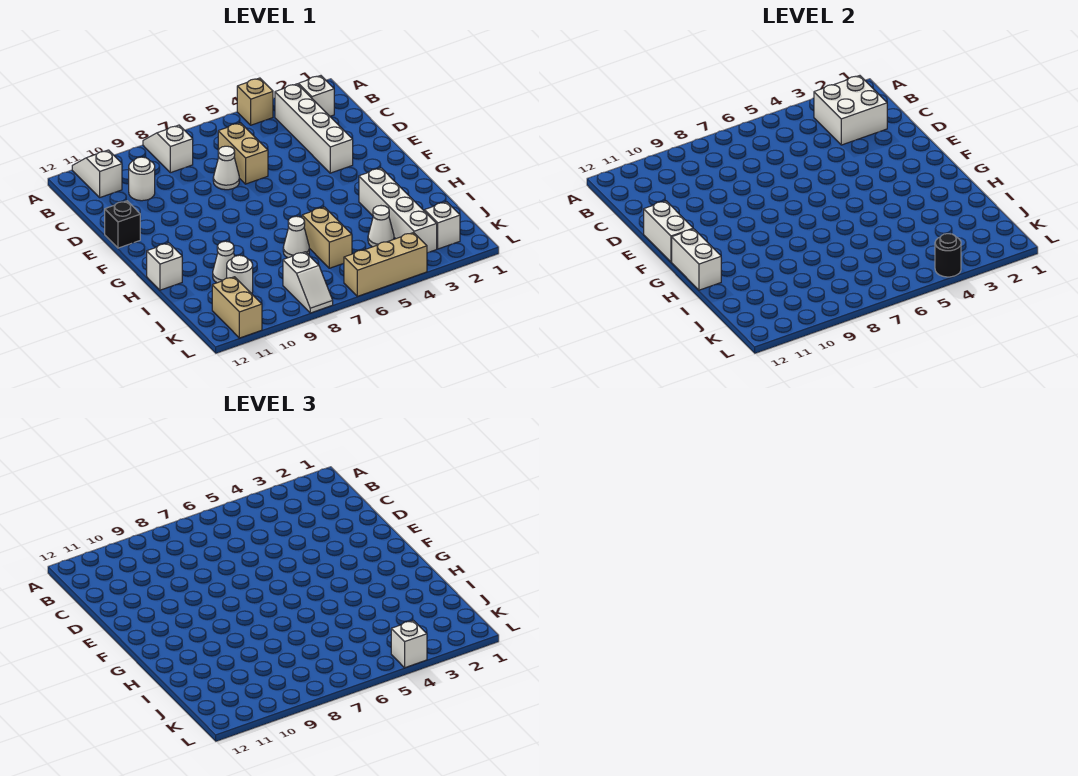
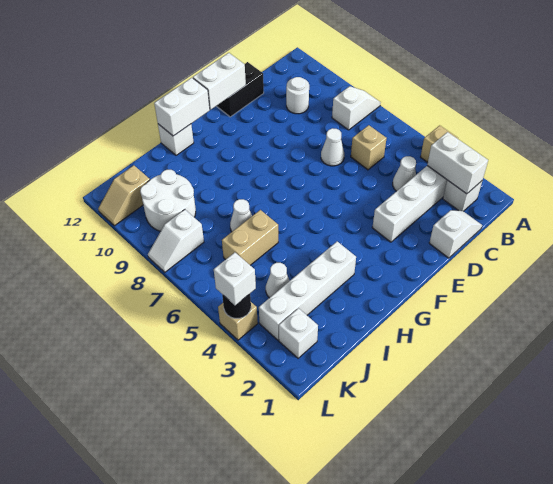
white slope A11:B11 level 1 top B -> white slope C1:D1 level 1 top D
white brick B2:C3 level 2 -> white brick B2:B3 level 2
tan brick C6:D6 level 1 -> tan brick C6 level 1
black brick E12 level 1 -> black brick D12:E12 level 1
white cone I10 level 1 -> white cone C4 level 1
white round brick J10 level 1 -> white round brick J9:K10 level 1
tan brick K11:L11 level 1 -> tan slope K11:L11 level 1 top K
tan brick L4:L6 level 1 -> tan brick L4 level 1

